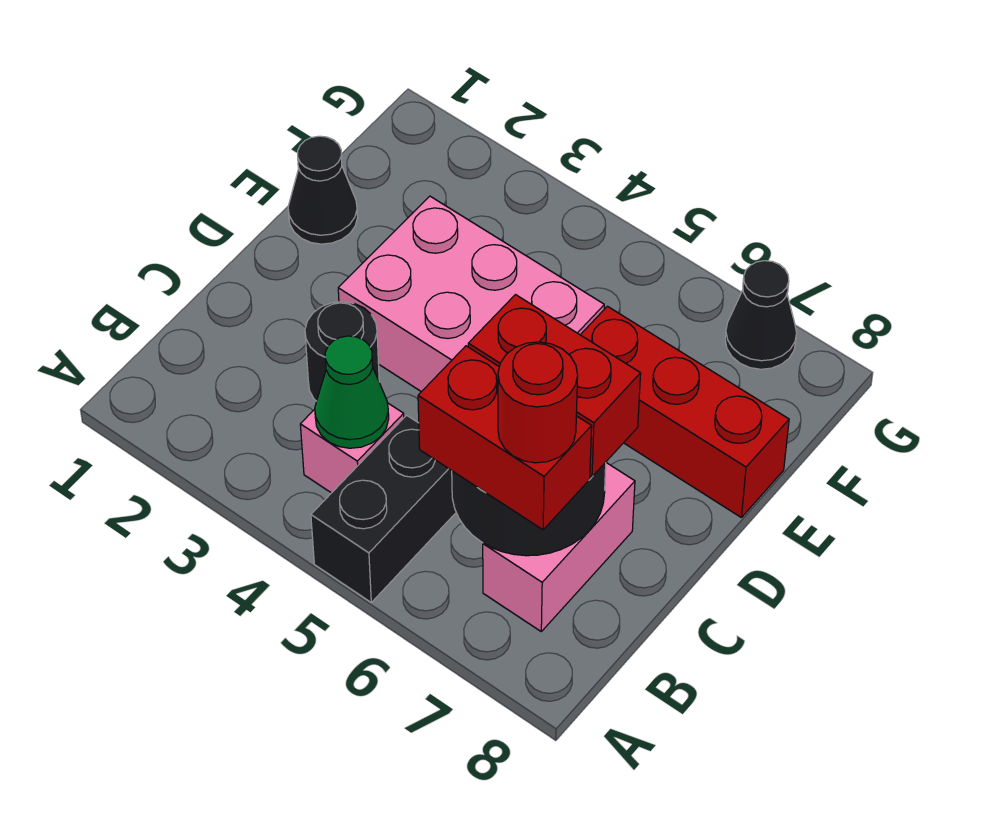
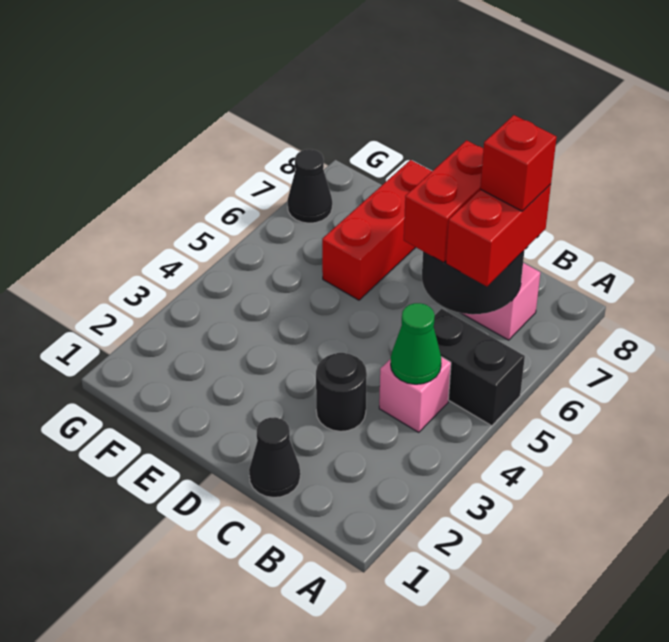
red round brick B7 level 4 -> red brick B7 level 4
pink brick D3:E5 level 1 -> none
black cone E1 level 1 -> black cone C1 level 1

